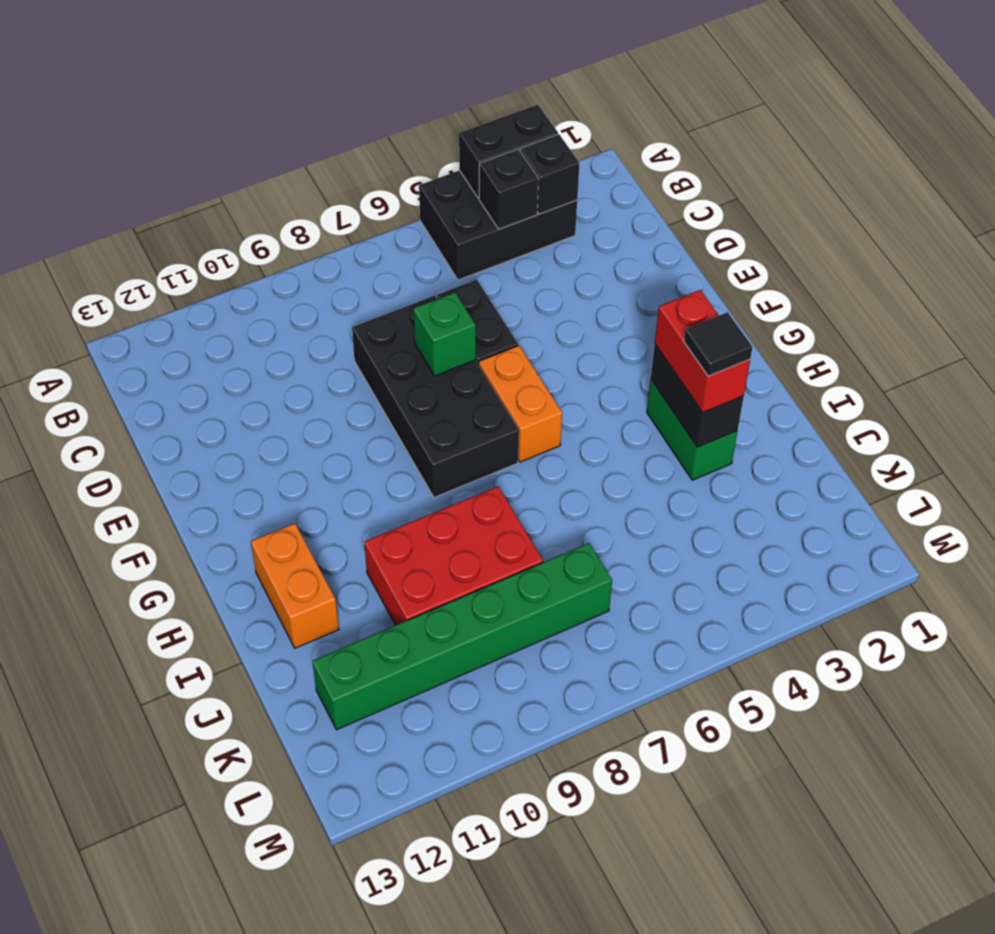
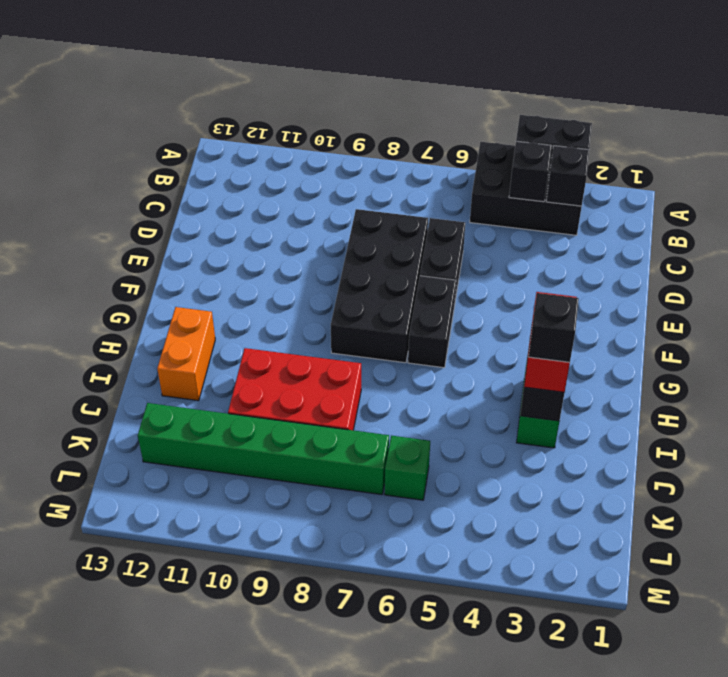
green brick E7 level 2 -> green brick K6 level 1
orange brick F6:G6 level 1 -> black brick F6:G6 level 1
black tile I3 level 4 -> black brick I3 level 4

